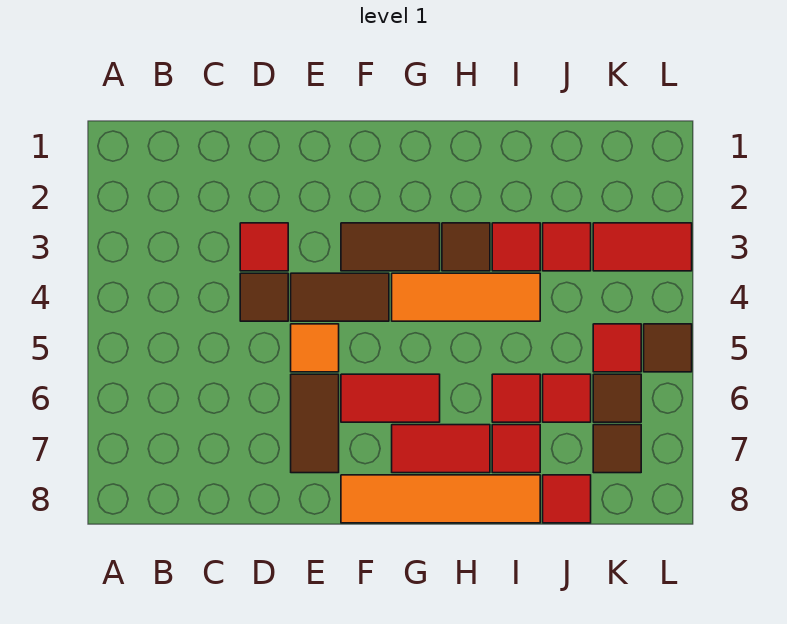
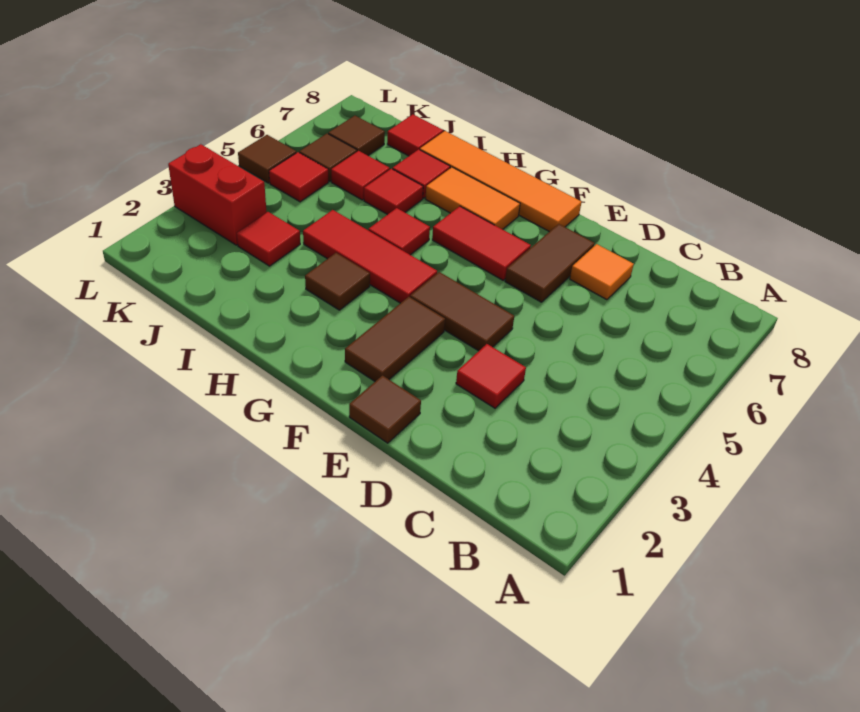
brown tile D4 level 1 -> brown tile E1 level 1
orange tile E5 level 1 -> orange tile D7 level 1
brown tile F3:G3 level 1 -> brown tile F2:F3 level 1
orange tile G4:I4 level 1 -> red tile G4:I4 level 1
red tile G7:H7 level 1 -> orange tile G7:H7 level 1
red tile I3 level 1 -> red tile H5 level 1
red tile K3:L3 level 1 -> red brick K3:L3 level 1

